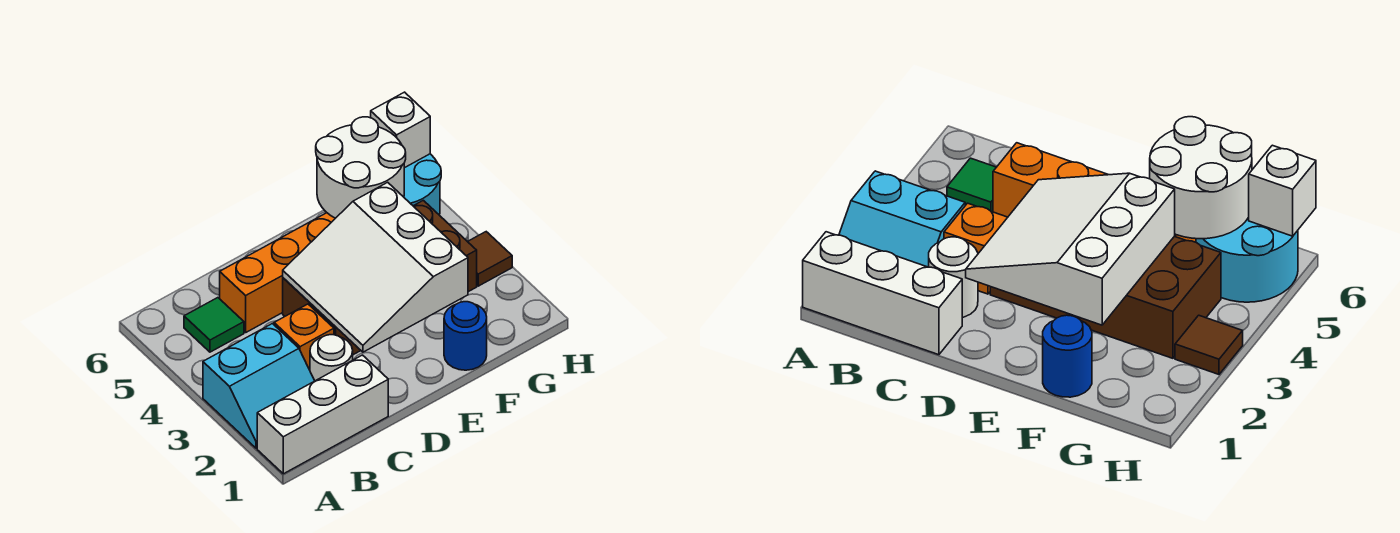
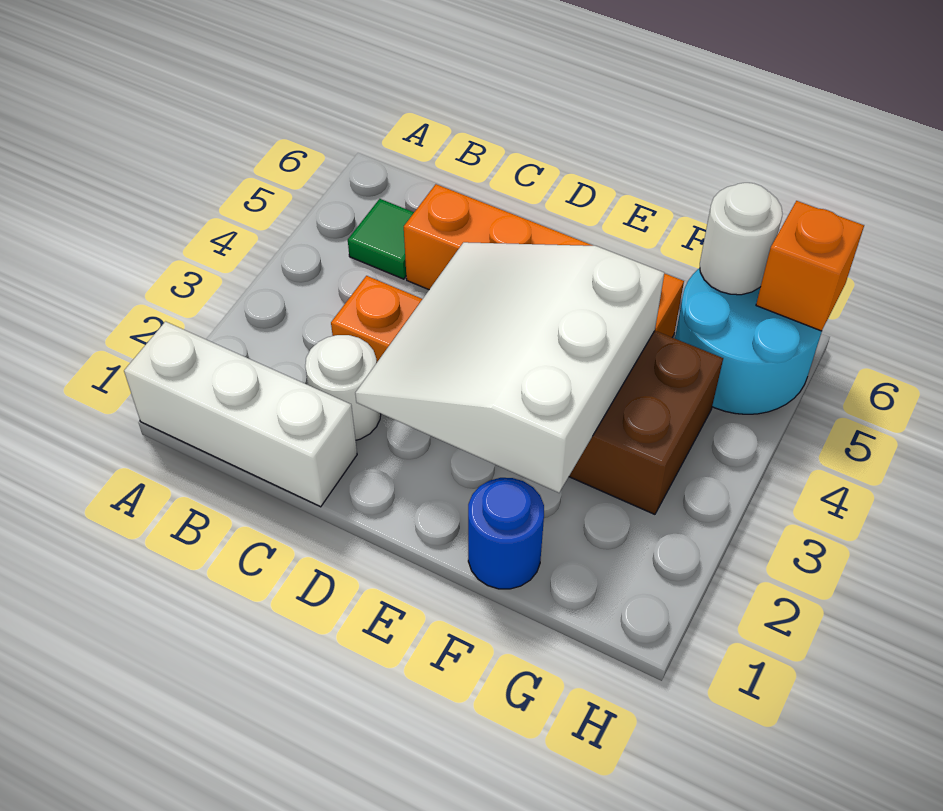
cyan slope A2:B3 level 1 top 3 -> none
white round brick F5:G6 level 2 -> white round brick G6 level 2
brown tile H3 level 1 -> none
white brick H6 level 2 -> orange brick H6 level 2

